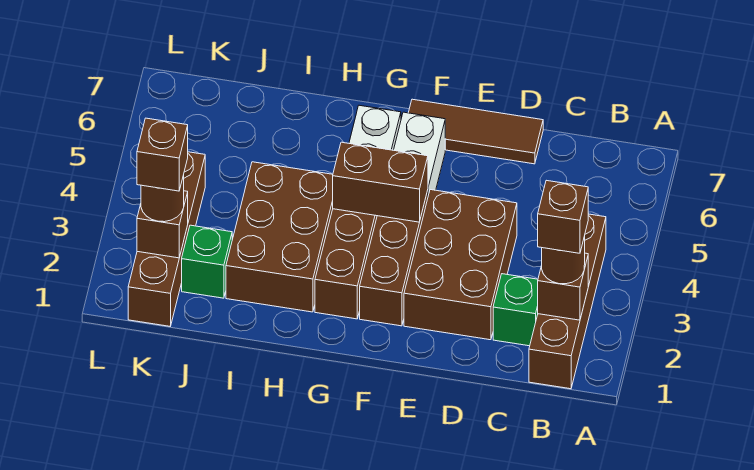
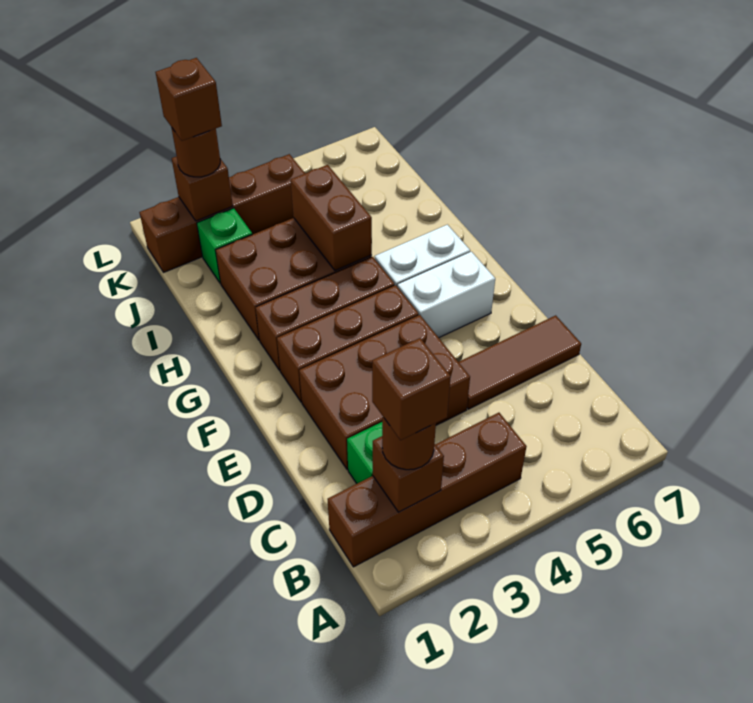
brown tile D7:F7 level 1 -> brown tile D5:D7 level 1
brown brick F4:G4 level 2 -> brown brick H4:I4 level 2

